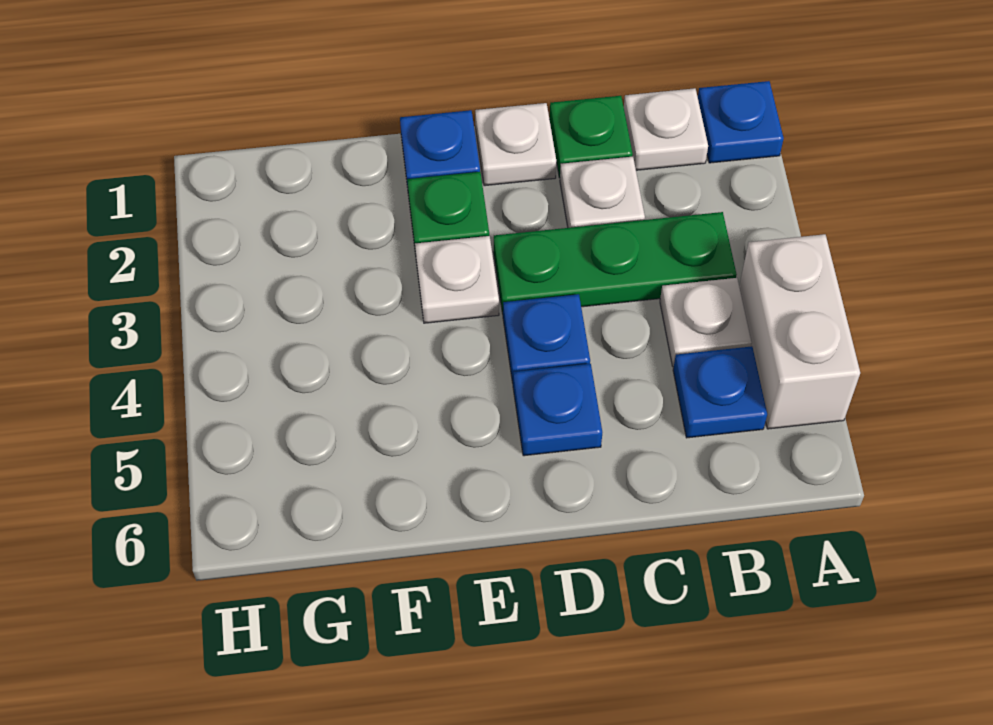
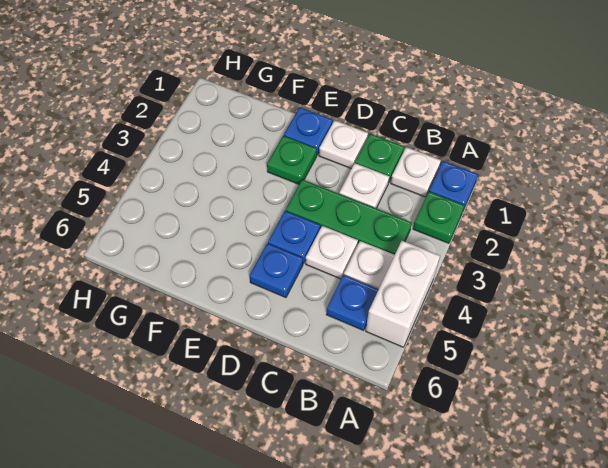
none -> green plate A2 level 1
white plate E3 level 1 -> white plate C4 level 1

